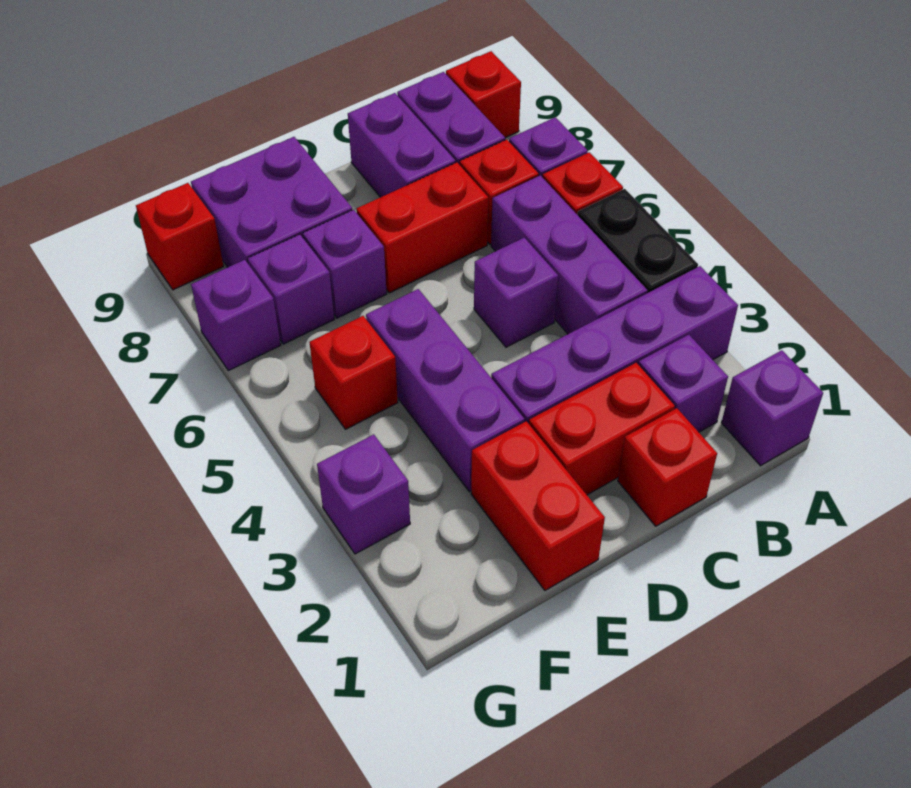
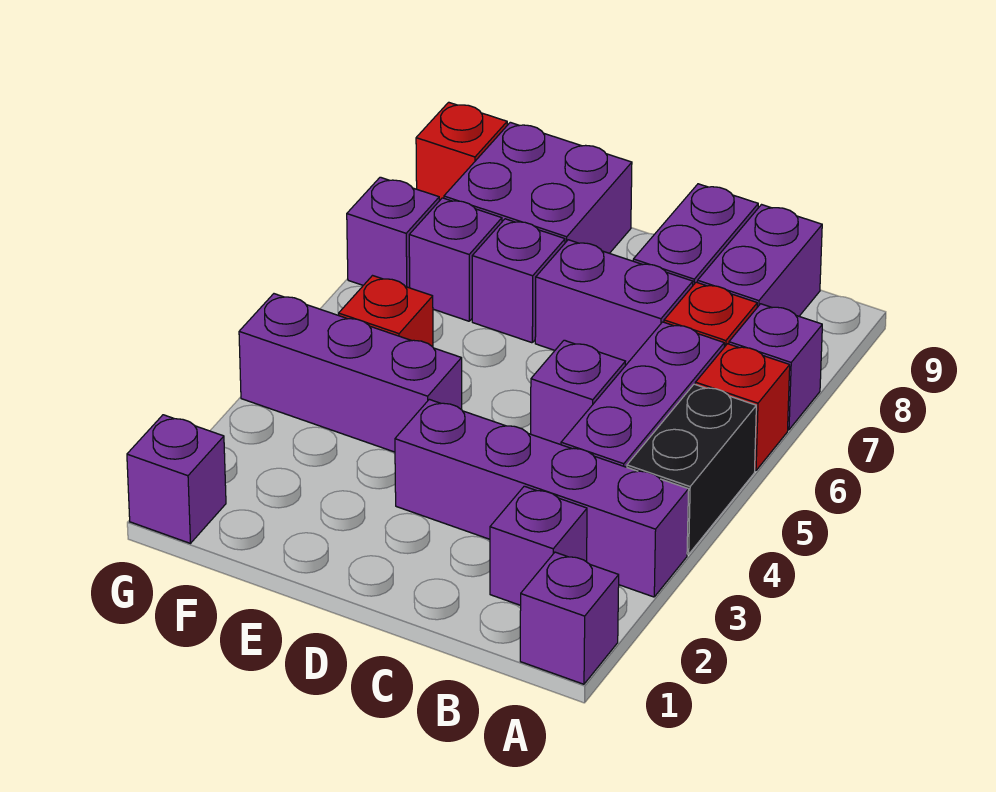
red brick A9 level 1 -> none
red brick C1 level 1 -> none
red brick C2:D2 level 1 -> none
red brick C7:D7 level 1 -> purple brick C7:D7 level 1
red brick E1:E2 level 1 -> none
purple brick E3:E5 level 1 -> purple brick E4:G4 level 1
purple brick G3 level 1 -> purple brick G1 level 1

